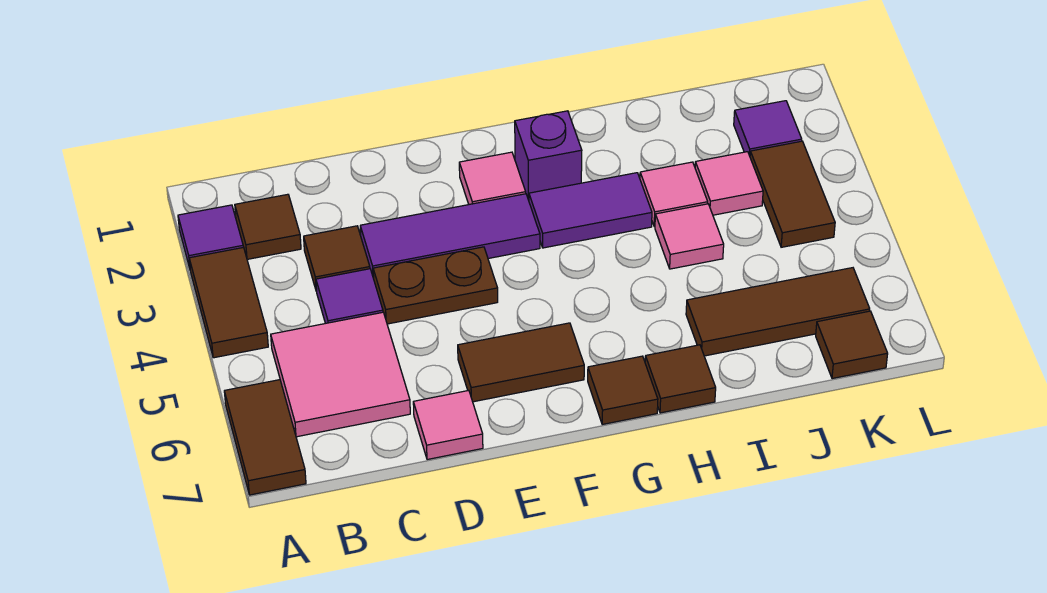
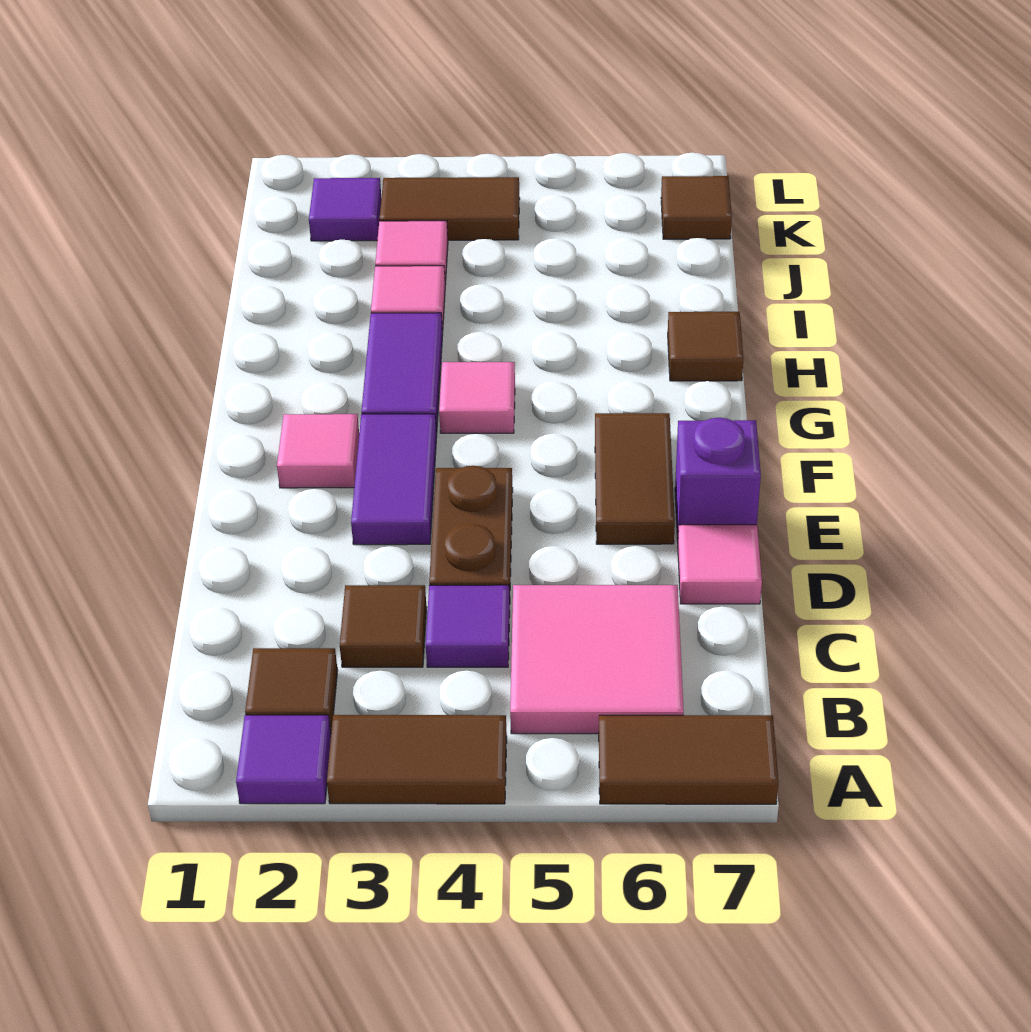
purple tile D3:F3 level 1 -> purple tile E3:F3 level 1
purple brick G2 level 1 -> purple brick E7 level 1
brown tile G7 level 1 -> none
pink tile I4 level 1 -> pink tile G4 level 1
brown tile I6:K6 level 1 -> none

